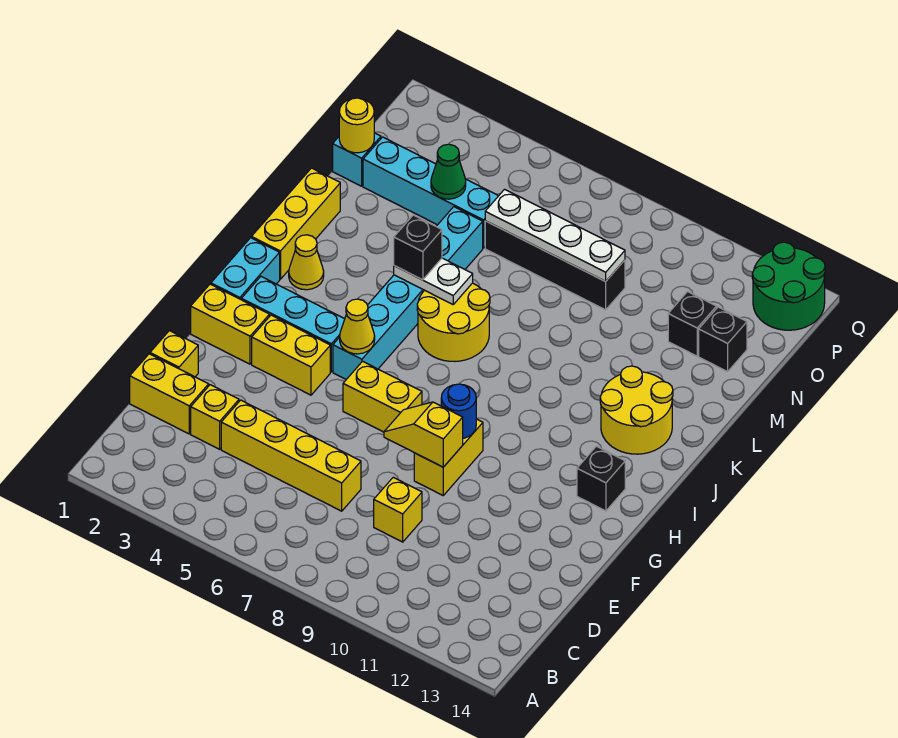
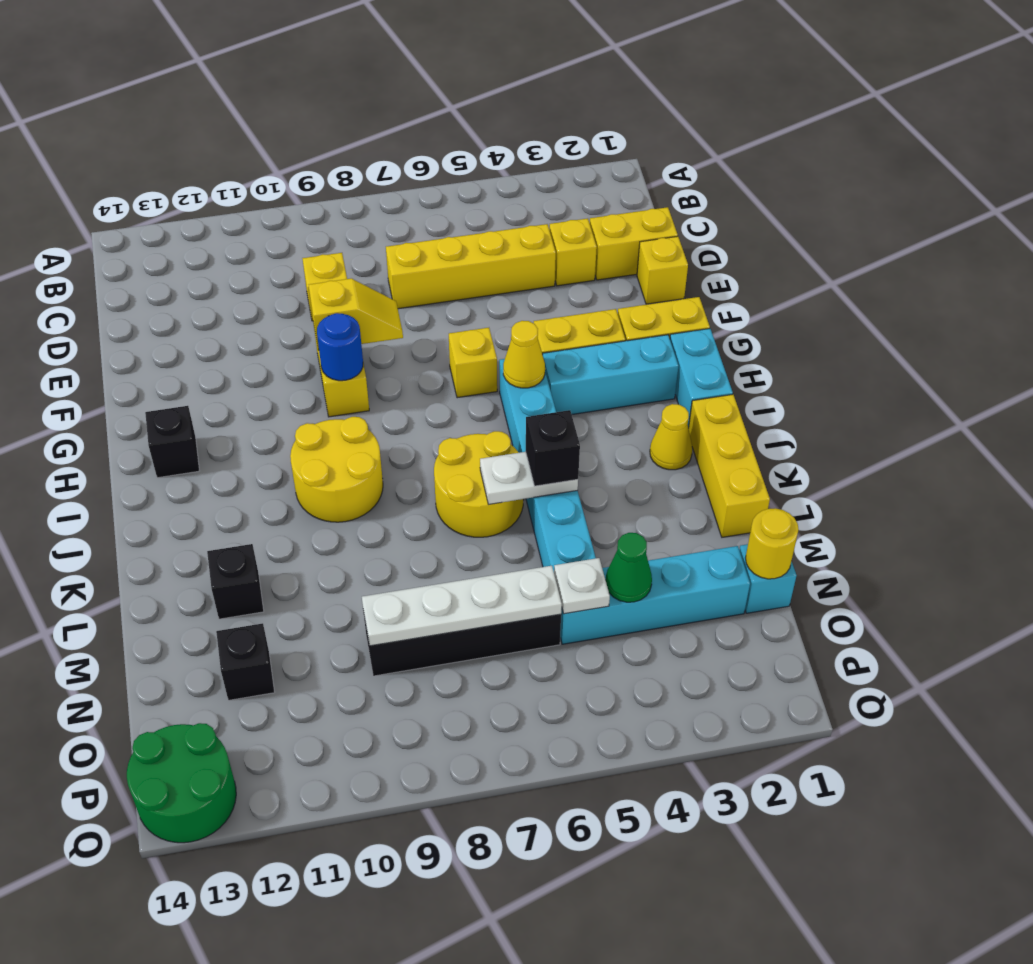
yellow brick G6:G7 level 1 -> yellow brick G6 level 1
yellow round brick J12:K13 level 1 -> yellow round brick I9:J10 level 1
none -> white plate N5 level 2
black brick N13 level 1 -> black brick L12 level 1

